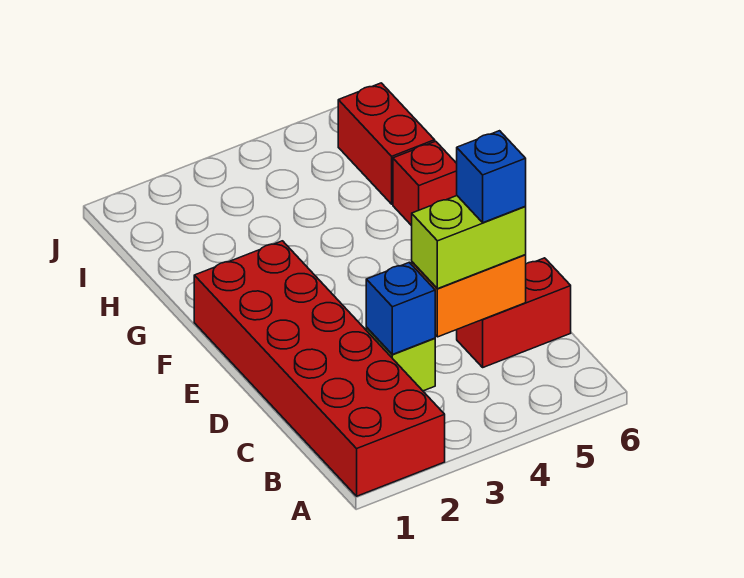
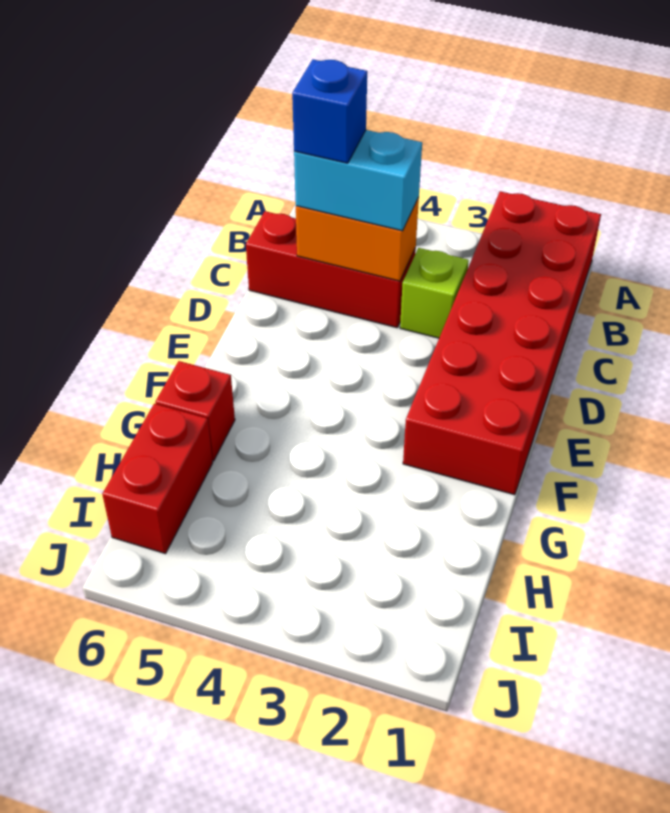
blue brick C3 level 2 -> none
lime brick C4:C5 level 3 -> cyan brick C4:C5 level 3
red brick C5:C6 level 1 -> red brick C4:C6 level 1

